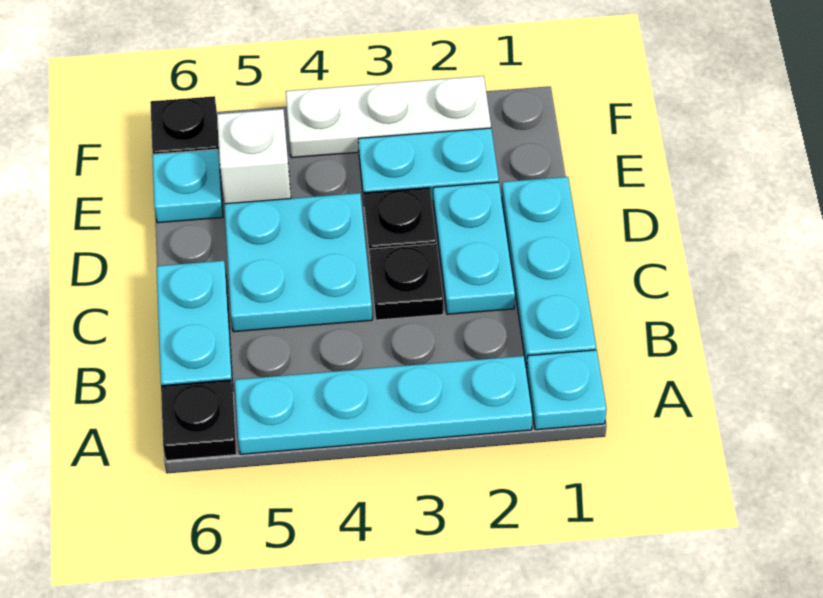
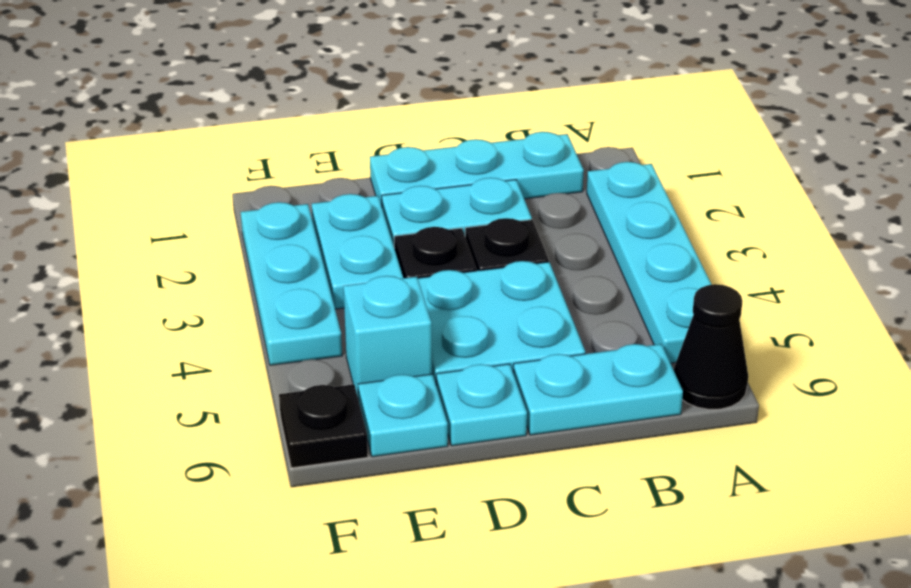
cyan plate A1 level 1 -> cyan plate D6 level 1
black plate A6 level 1 -> black cone A6 level 1
white brick E5 level 1 -> cyan brick E5 level 1
white plate F2:F4 level 1 -> cyan plate F2:F4 level 1

